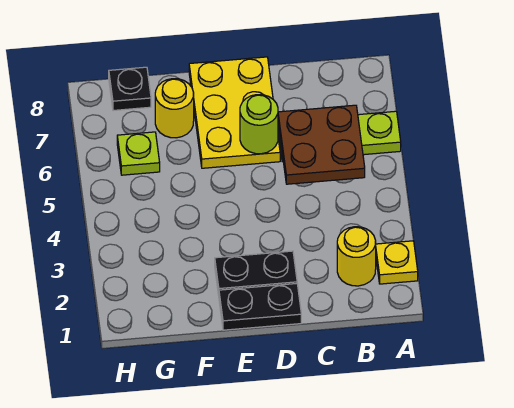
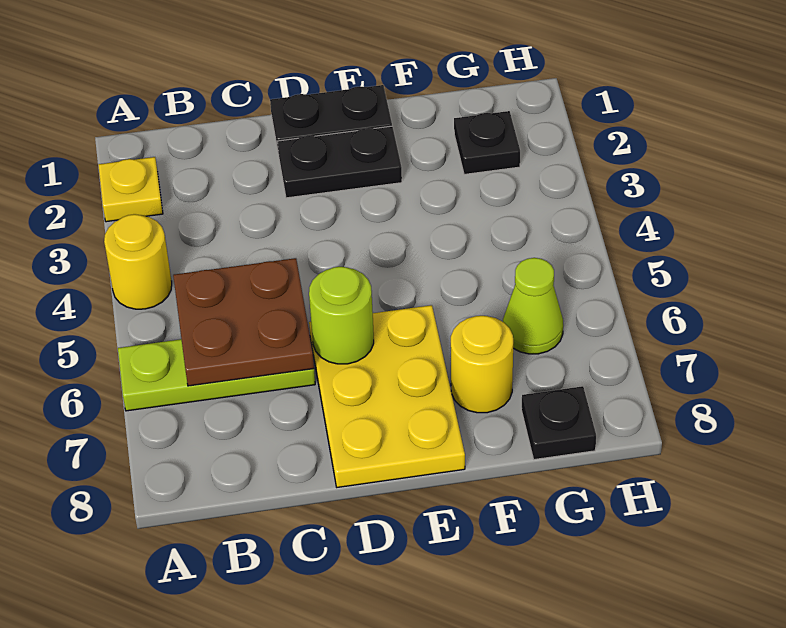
yellow round brick B2 level 1 -> yellow round brick A4 level 1
none -> black plate G2 level 1
lime plate G6 level 1 -> lime cone G6 level 1

